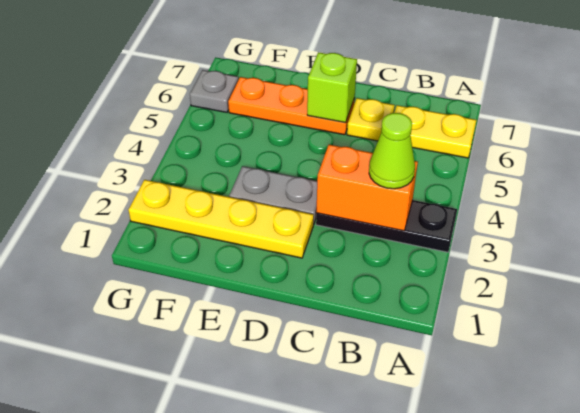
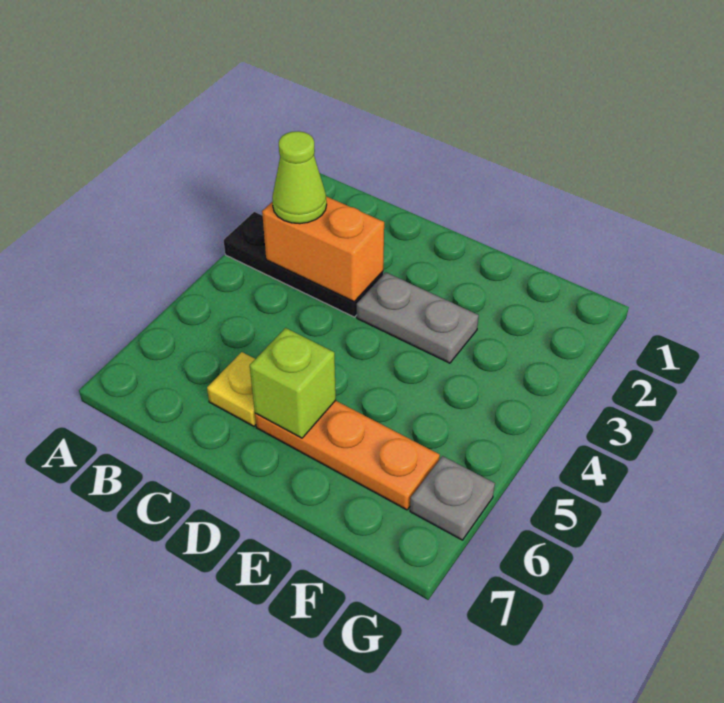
yellow plate A6:B6 level 1 -> none
yellow plate D2:G2 level 1 -> none

